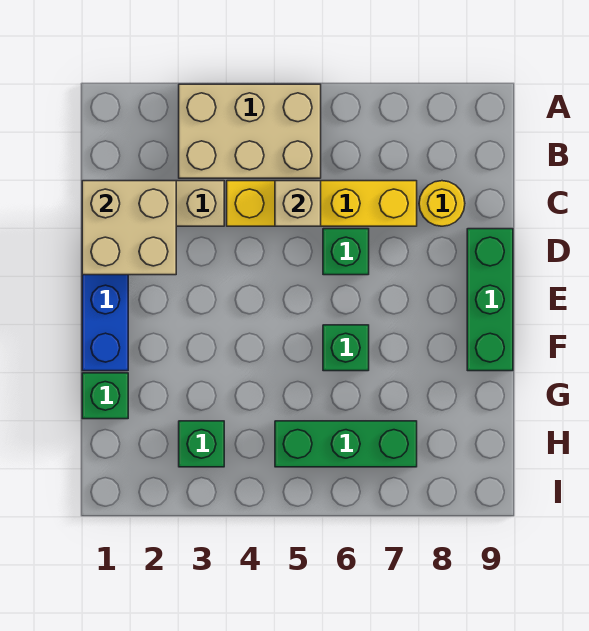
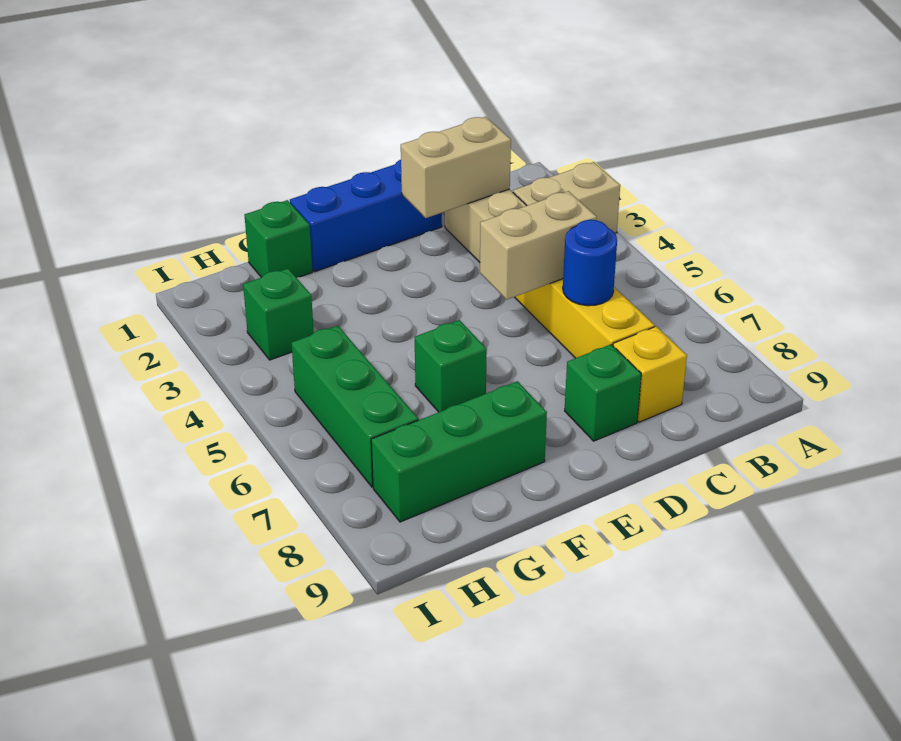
tan brick A3:B5 level 1 -> tan brick A3:B3 level 1
tan brick C1:D2 level 2 -> tan brick C2:D2 level 2
tan brick C5 level 2 -> tan brick C5:D5 level 2
none -> blue round brick C6 level 2
yellow round brick C8 level 1 -> yellow brick C8 level 1
green brick D6 level 1 -> green brick D8 level 1
green brick D9:F9 level 1 -> green brick F8:H8 level 1

